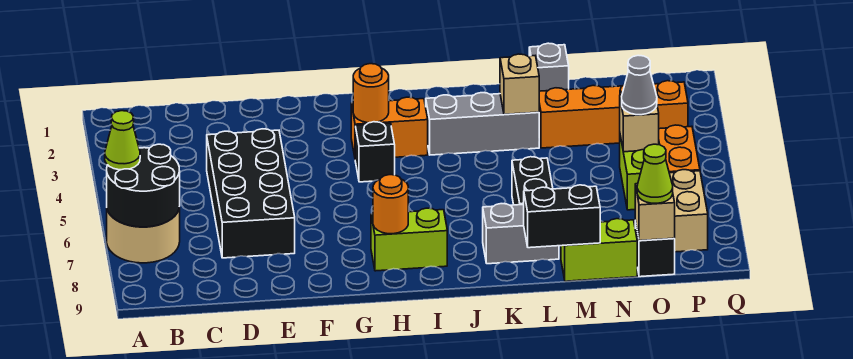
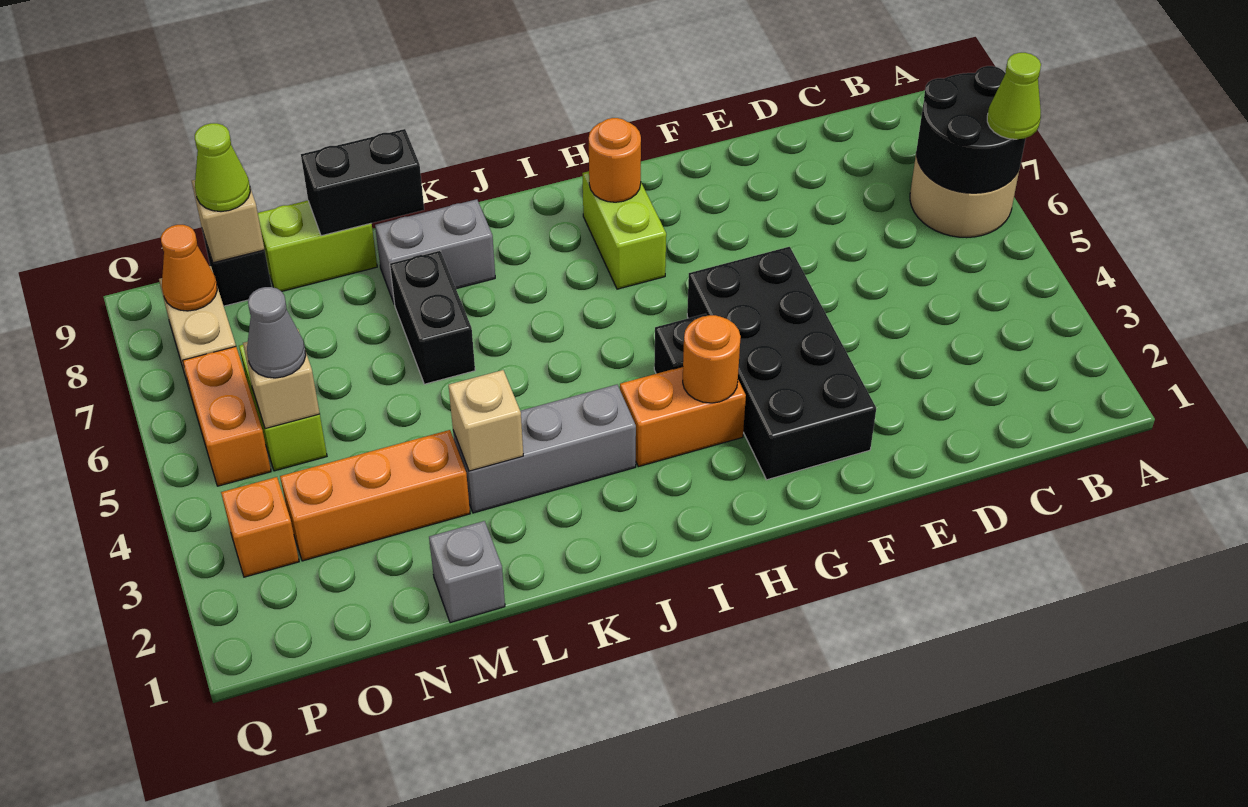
black brick D4:E7 level 1 -> black brick F2:G5 level 1
lime brick H8:I8 level 1 -> lime brick H7:H8 level 1
none -> orange cone P8 level 2

